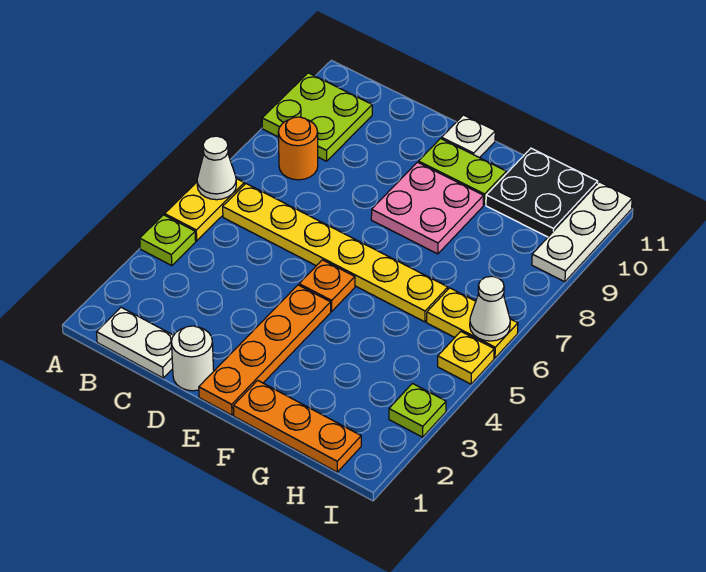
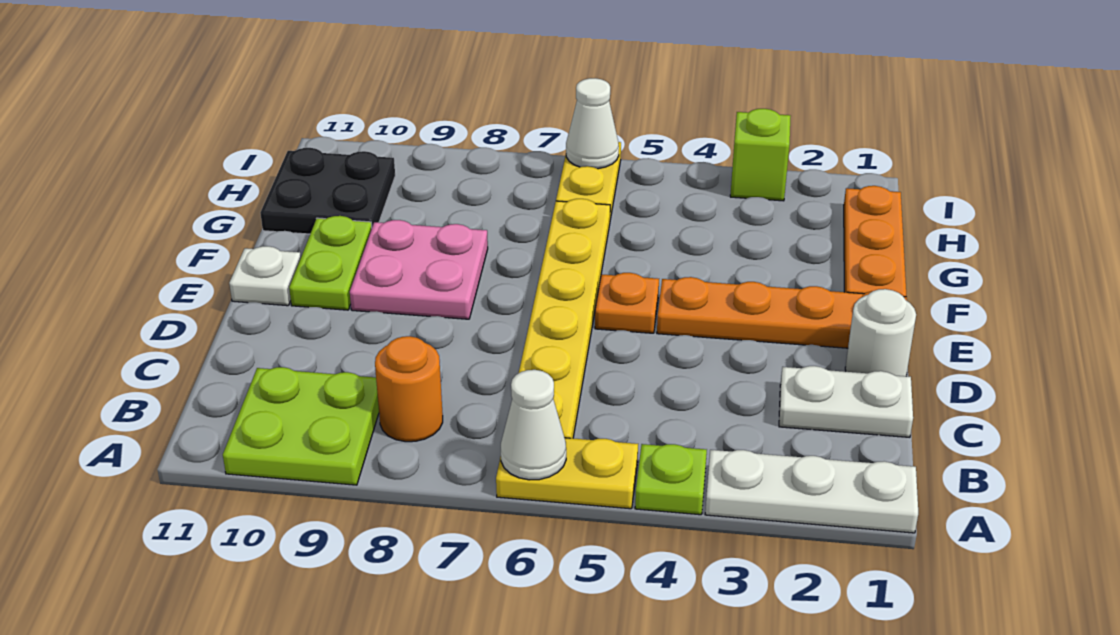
white plate B1:C1 level 1 -> white plate C1:C2 level 1
lime plate I3 level 1 -> lime brick I3 level 1
yellow plate I5 level 1 -> none
white plate I9:I11 level 1 -> white plate A1:A3 level 1

